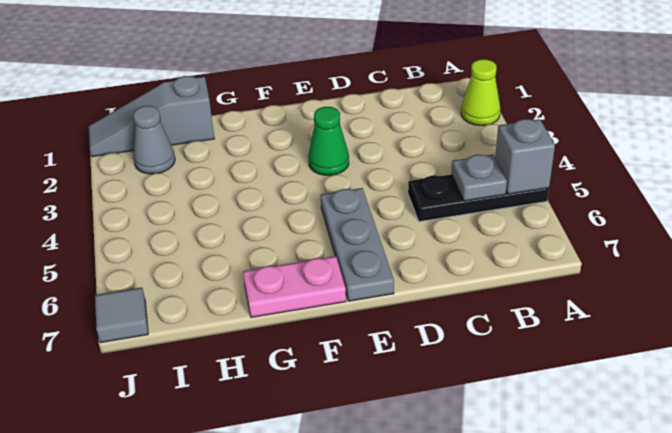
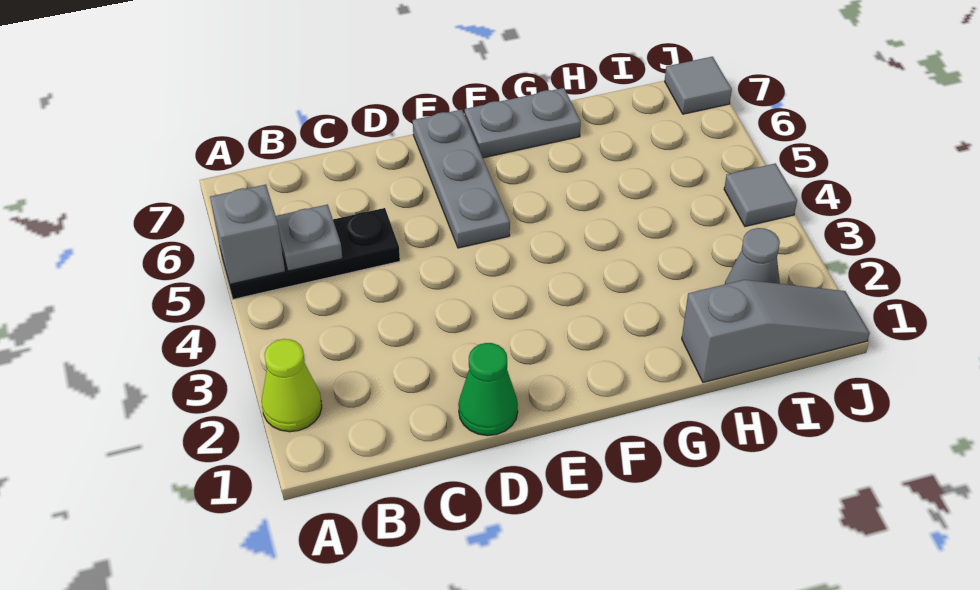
green cone E3 level 1 -> green cone D1 level 1
pink plate F7:G7 level 1 -> grey plate F7:G7 level 1
none -> grey tile J4 level 1

